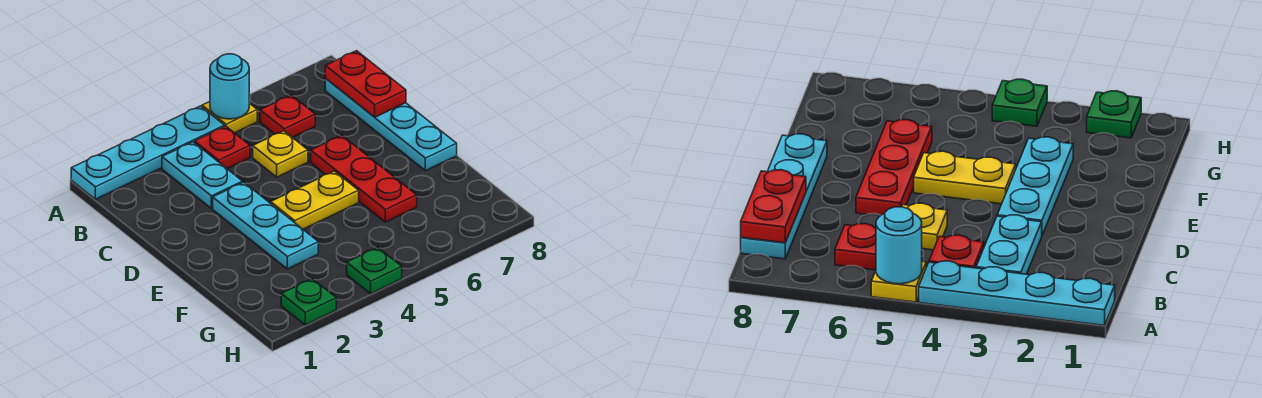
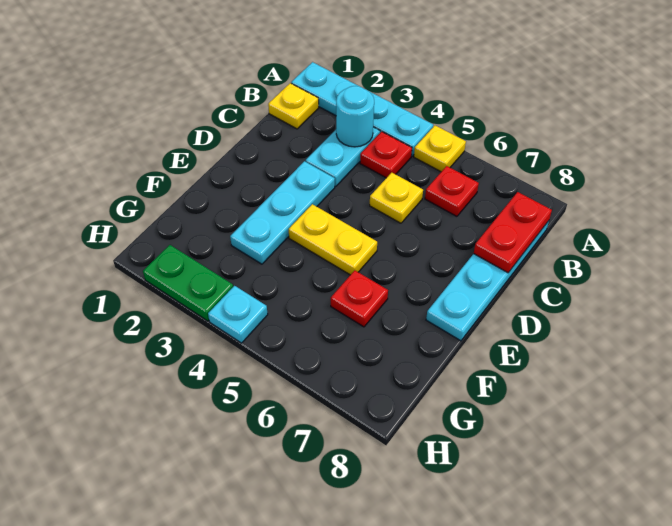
cyan round brick A5 level 2 -> cyan round brick B3 level 2
none -> yellow plate B1 level 1
red plate D6:F6 level 1 -> red plate F6 level 1
green plate H2 level 1 -> green plate H2:H3 level 1
green plate H4 level 1 -> cyan plate H4 level 1

